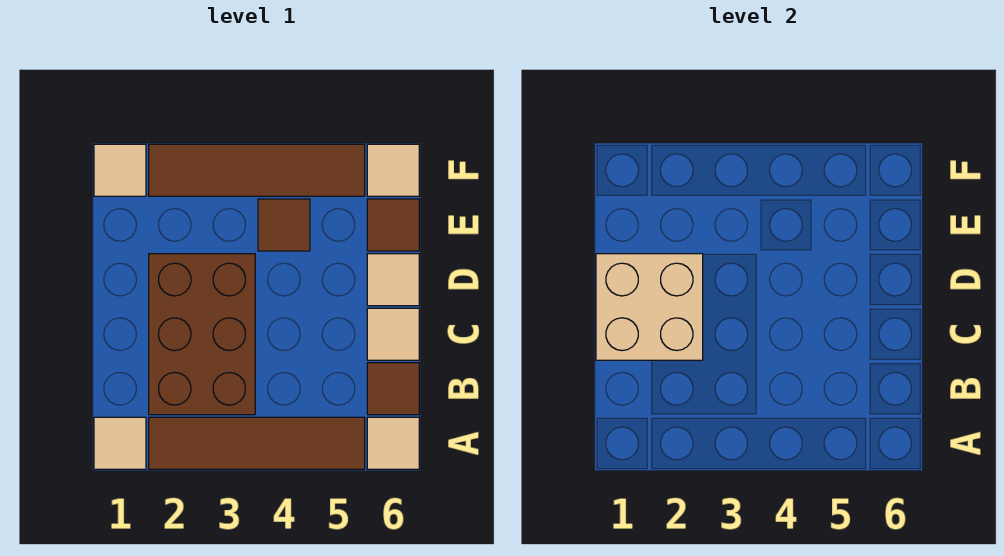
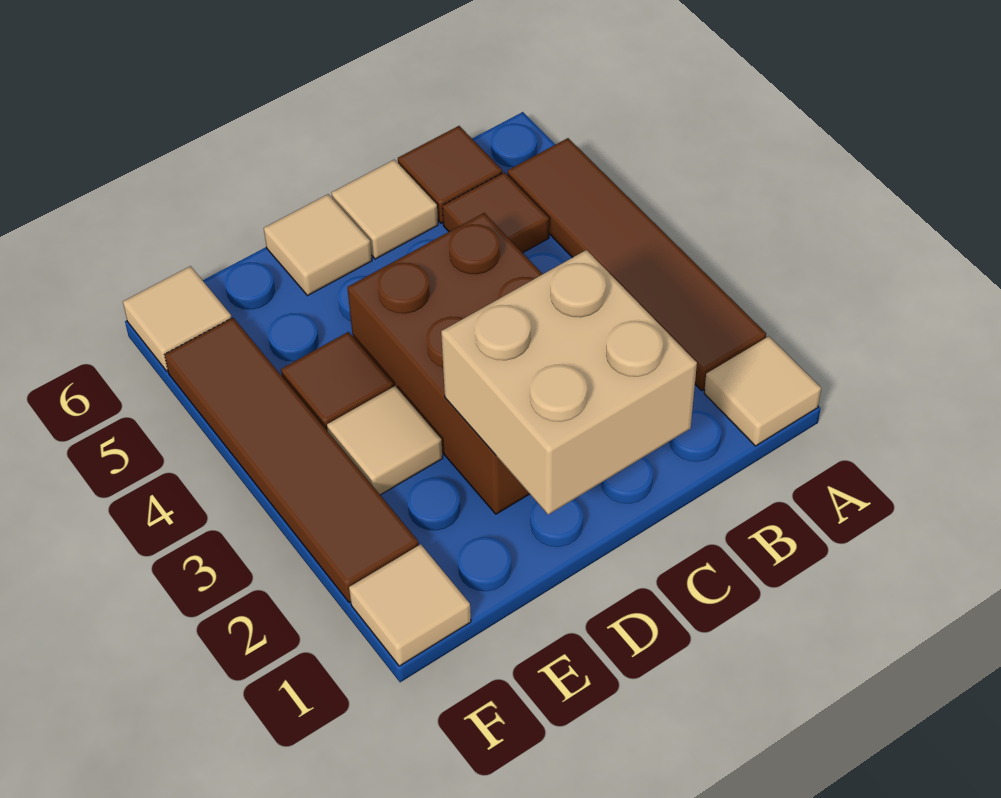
tan tile A6 level 1 -> tan tile E3 level 1
brown brick B2:D3 level 1 -> brown brick C2:D4 level 1
brown tile E6 level 1 -> brown tile B5 level 1

